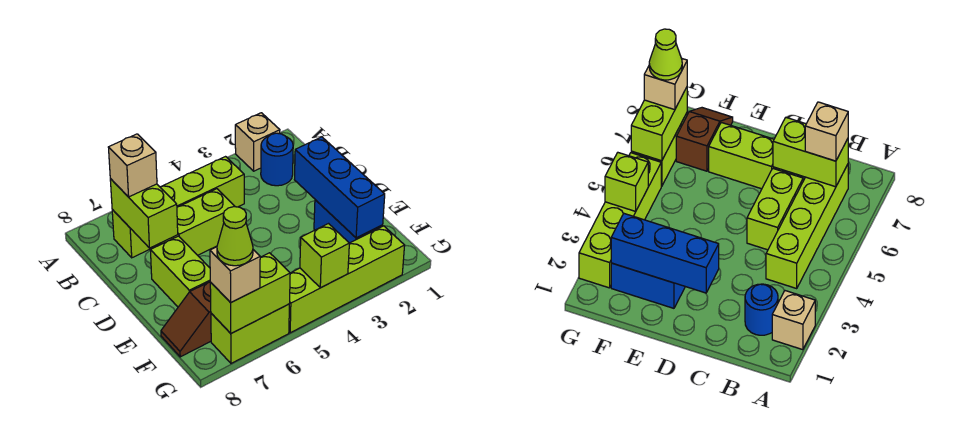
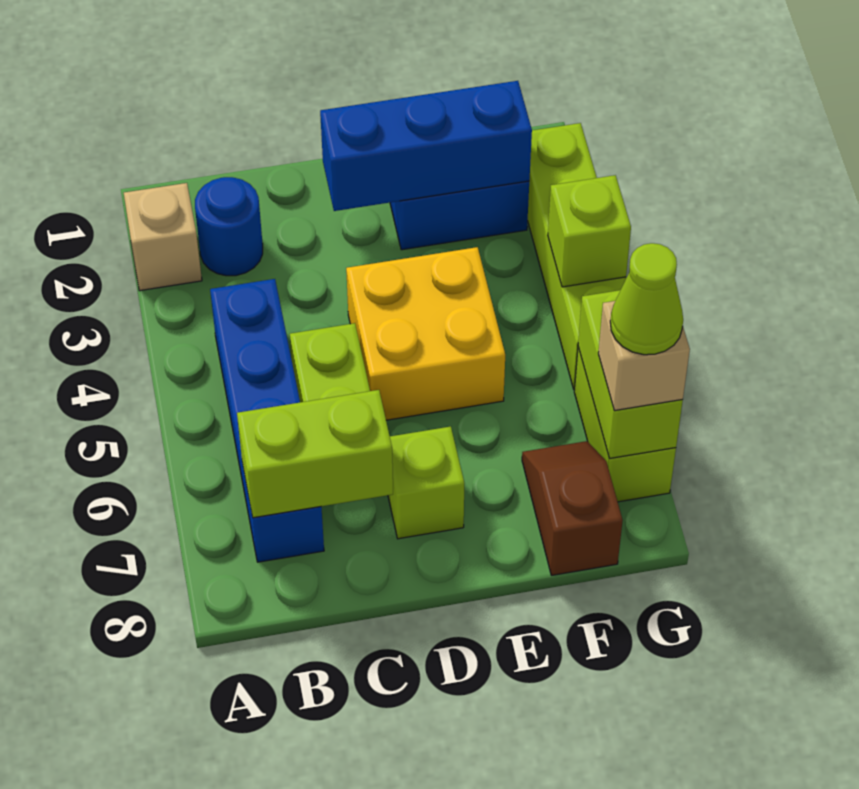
lime brick B4:B7 level 1 -> blue brick B4:B7 level 1
tan brick B7 level 3 -> none
none -> yellow brick D4:E5 level 1
lime brick D7:E7 level 1 -> lime brick D7 level 1
brown slope F7:F8 level 1 top 7 -> brown slope F7:F8 level 1 top 8

